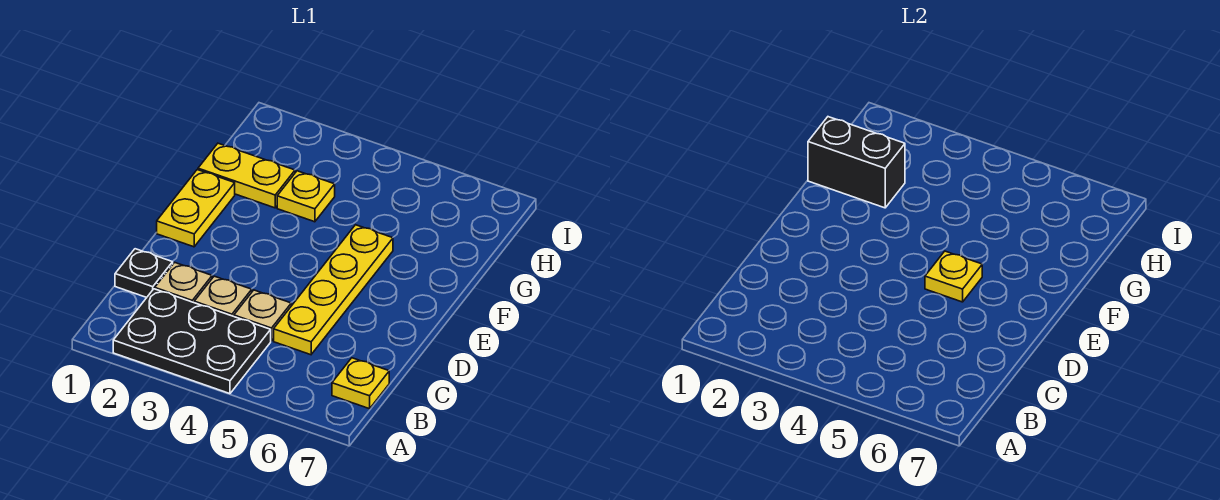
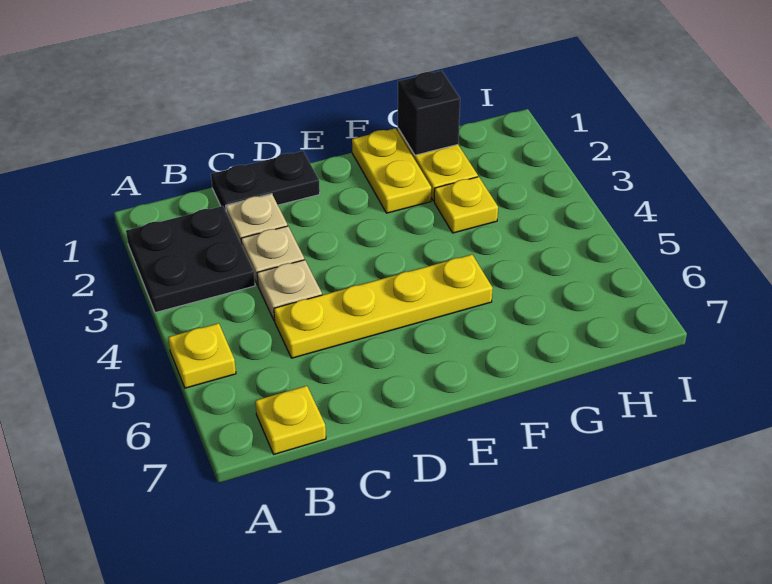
black plate A2:B4 level 1 -> black plate A2:B3 level 1
black plate C1 level 1 -> black plate C1:D1 level 1
yellow plate E1:F1 level 1 -> yellow plate F1:F2 level 1
yellow plate E5 level 2 -> yellow plate A5 level 1
black brick G1:G2 level 2 -> black brick G1 level 2

